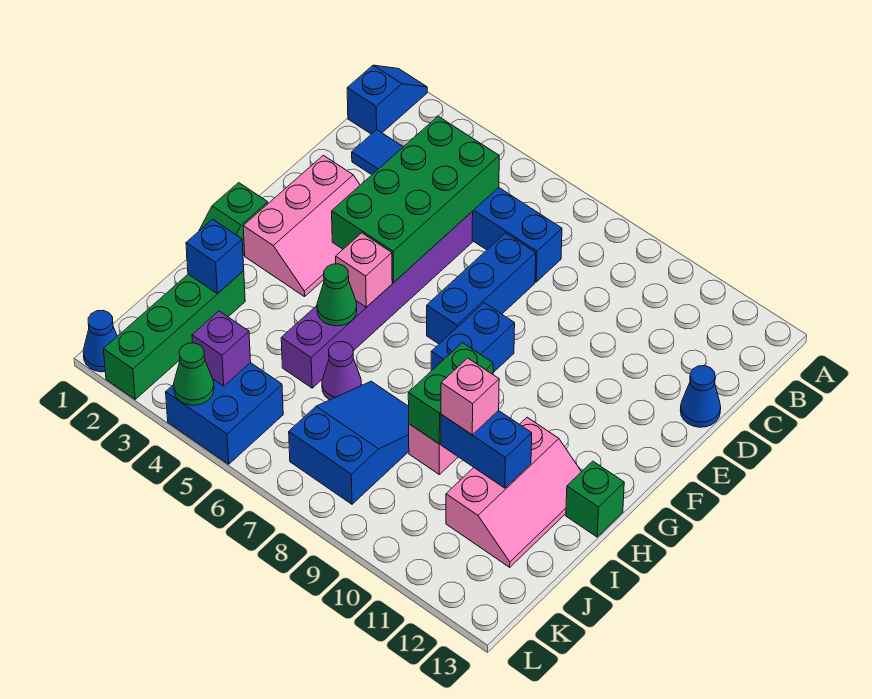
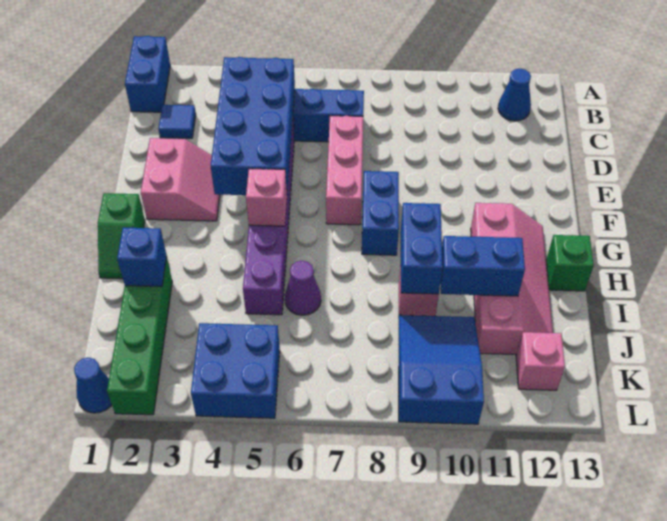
blue slope A1:B1 level 1 top B -> blue brick A1:B1 level 1
green brick C4:F5 level 2 -> blue brick C4:F5 level 2
blue brick D7:F7 level 1 -> pink brick D7:F7 level 1
blue cone D13 level 1 -> blue cone B12 level 1
pink slope E2:G3 level 1 top 2 -> pink slope E2:F3 level 1 top 2
green cone H5 level 2 -> none
green brick H9:I9 level 2 -> blue brick H9:I9 level 2
pink slope H11:J12 level 1 top 11 -> pink slope G11:J12 level 1 top 11
blue slope I7:K8 level 1 top K -> blue slope J9:L10 level 1 top L
pink brick I10 level 3 -> pink brick K12 level 1
purple brick K4 level 2 -> none
green cone L4 level 2 -> none

